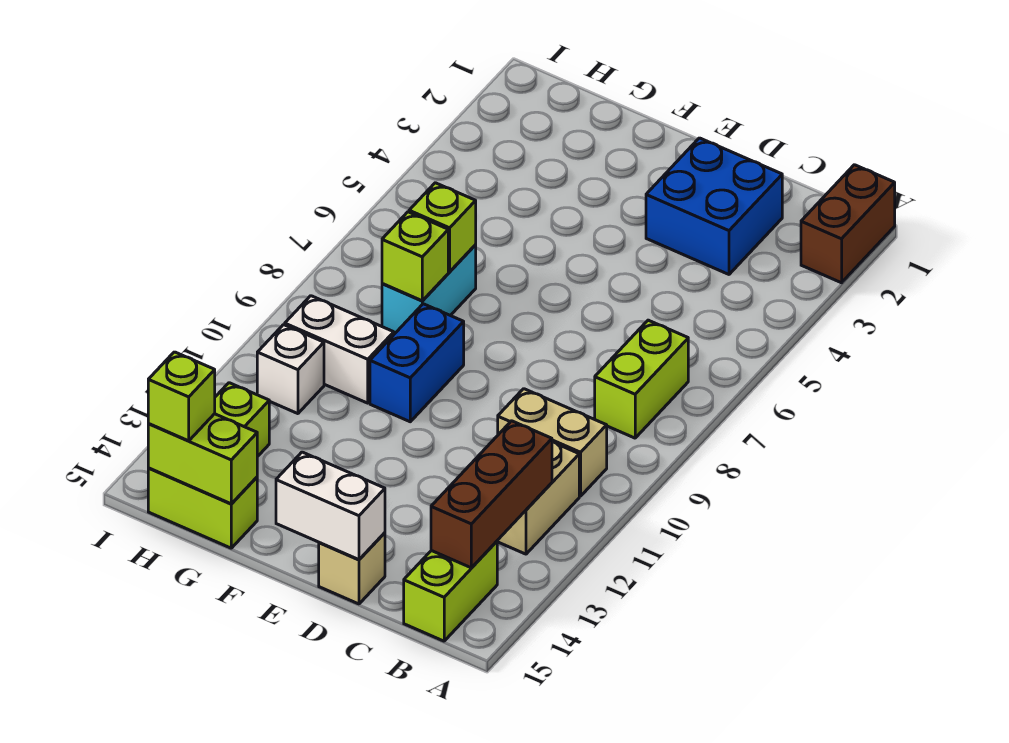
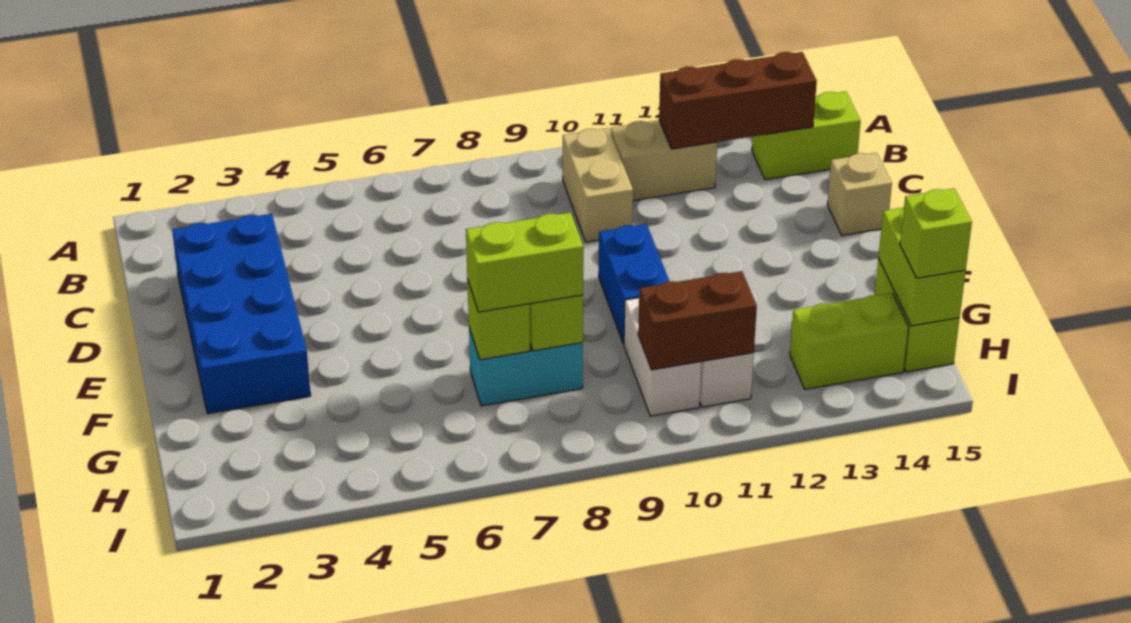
brown brick A1:A2 level 1 -> brown brick H10:H11 level 2
lime brick B7:B8 level 1 -> lime brick G7:G8 level 3
blue brick C2:D3 level 1 -> blue brick C2:F3 level 1
white brick D15:E15 level 2 -> none
blue brick F9:F10 level 1 -> blue brick E10:F10 level 1

